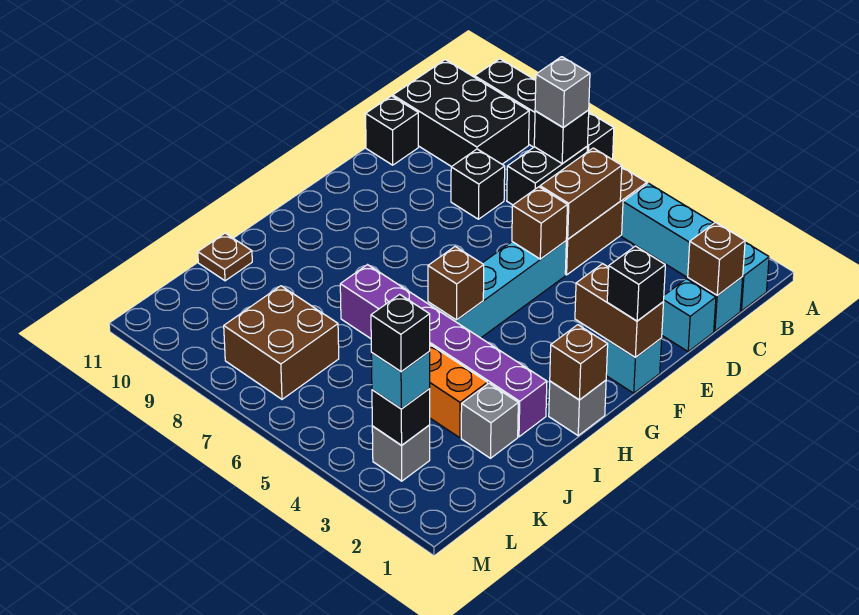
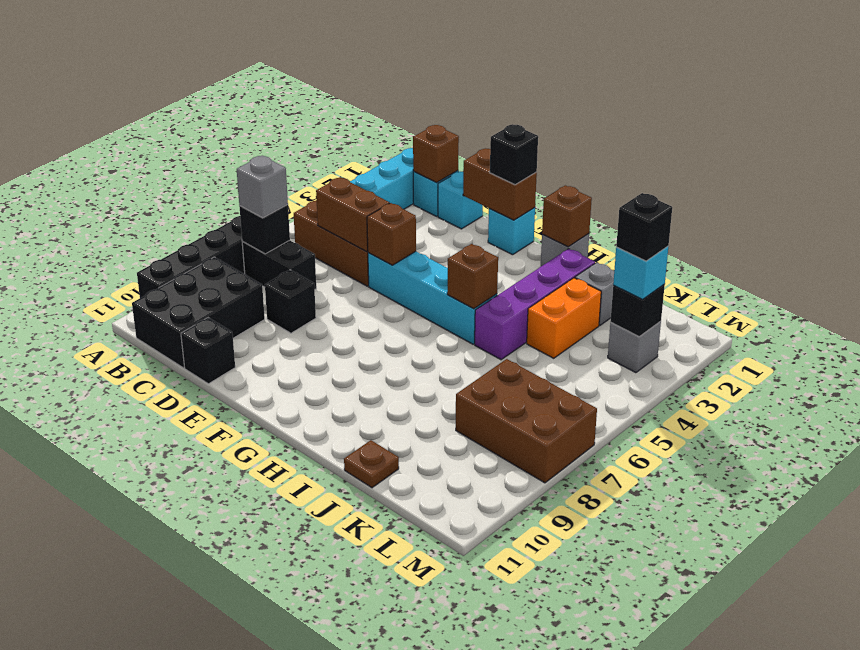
brown brick F1:F2 level 2 -> brown brick E1:F1 level 2
purple brick I2:I7 level 1 -> purple brick I2:I5 level 1
brown brick K7:L8 level 1 -> brown brick K7:M8 level 1

